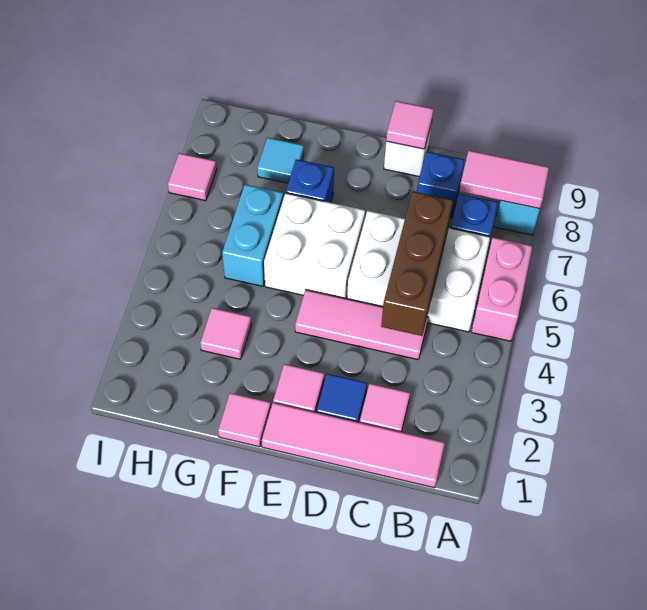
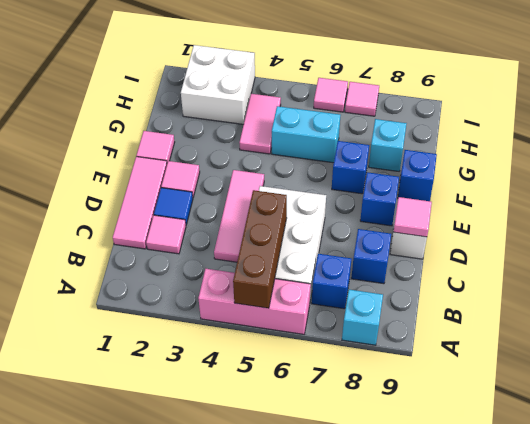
pink brick A5:A6 level 1 -> pink brick A4:A6 level 1
pink tile A8:B8 level 2 -> pink tile G4:H4 level 1
pink tile B1:E1 level 1 -> pink tile C1:E1 level 1
brown brick C4:C6 level 2 -> brown brick A5:C5 level 2
white brick E5:F6 level 1 -> white brick H2:I3 level 1
none -> blue brick E8 level 1
none -> blue brick F9 level 1
pink tile G3 level 1 -> pink tile I6 level 1
cyan tile G8 level 1 -> cyan brick G8 level 1

